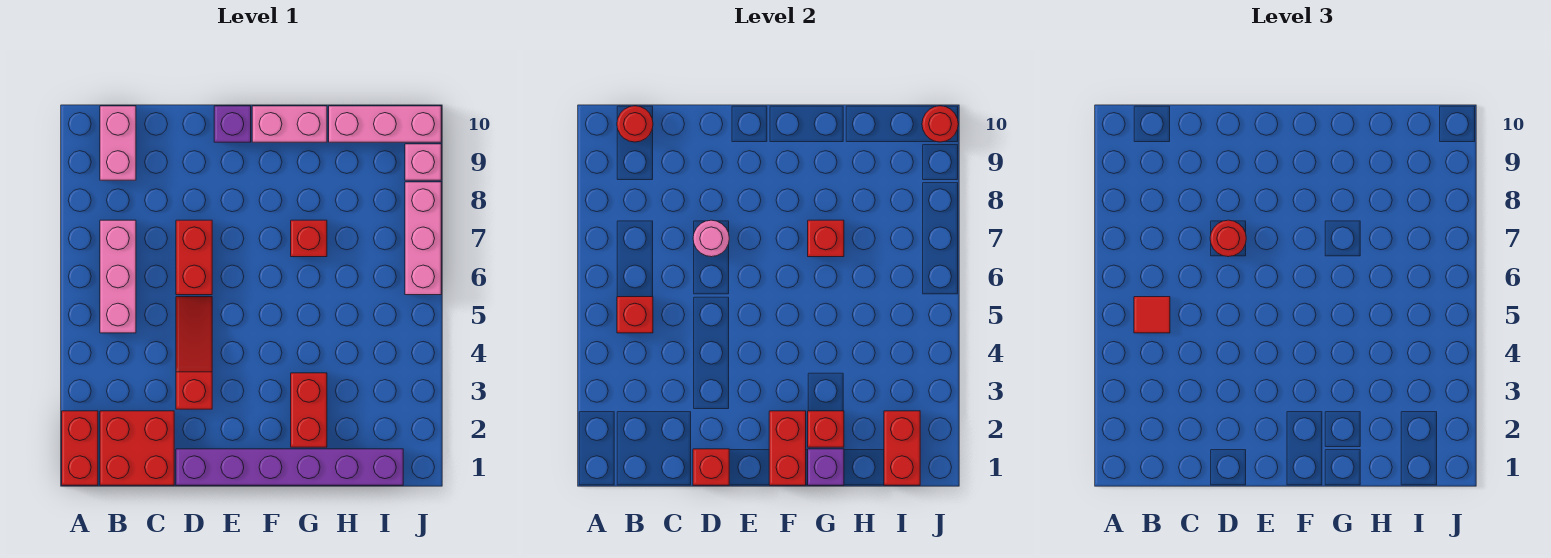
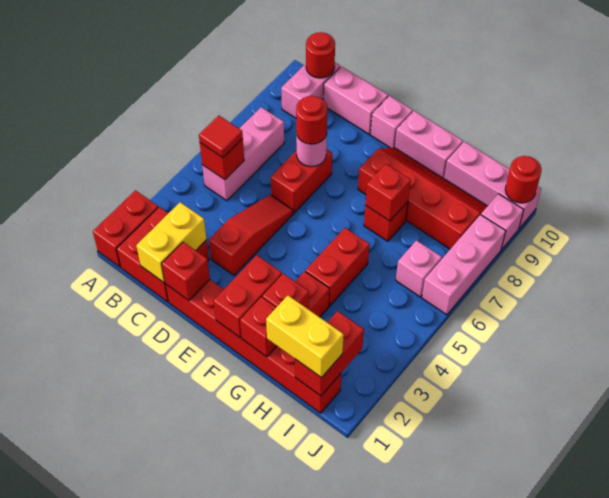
none -> yellow brick C1:C2 level 2
none -> pink brick C10:D10 level 1
purple brick D1:I1 level 1 -> red brick D1:I1 level 1
purple brick E10 level 1 -> pink brick E10 level 1
none -> red slope F8:I9 level 1 top 8
purple brick G1 level 2 -> red brick G1 level 2
none -> red brick G4:G5 level 1
none -> yellow brick H1:I1 level 3
none -> pink brick I6 level 1

